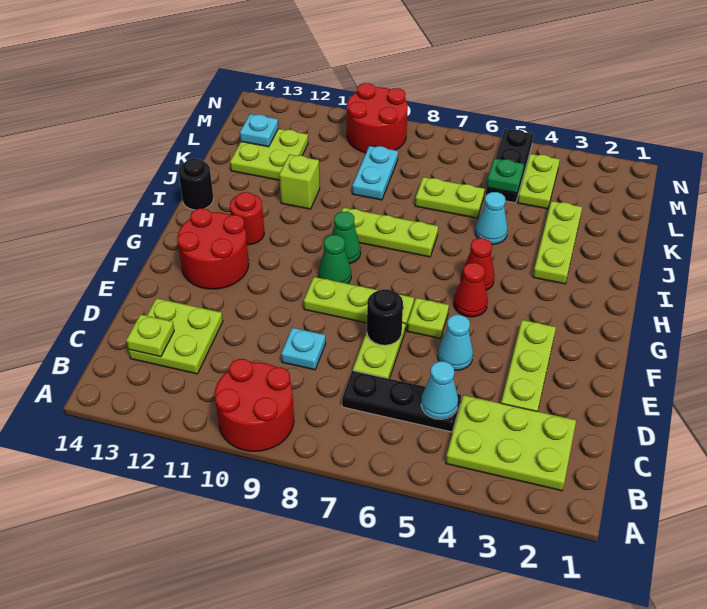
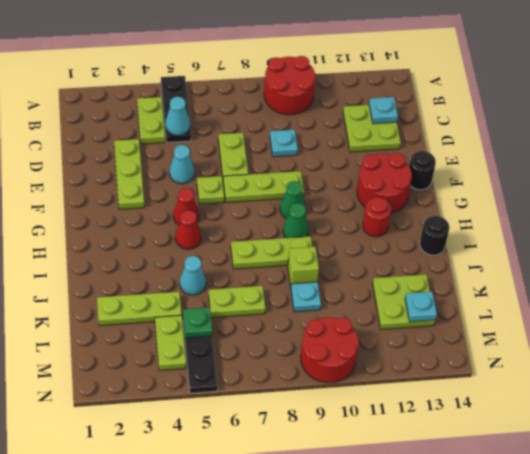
lime plate B2:C4 level 1 -> lime plate B4:C4 level 1
black plate C5:C7 level 1 -> black plate A5:C5 level 1
lime plate C13 level 2 -> cyan plate C13 level 2
black round brick E7 level 2 -> black round brick F14 level 1
lime plate I3:K3 level 1 -> lime plate K2:K4 level 1
lime brick J11 level 1 -> lime brick J9 level 1
cyan plate K9:L9 level 1 -> cyan plate K9 level 1

